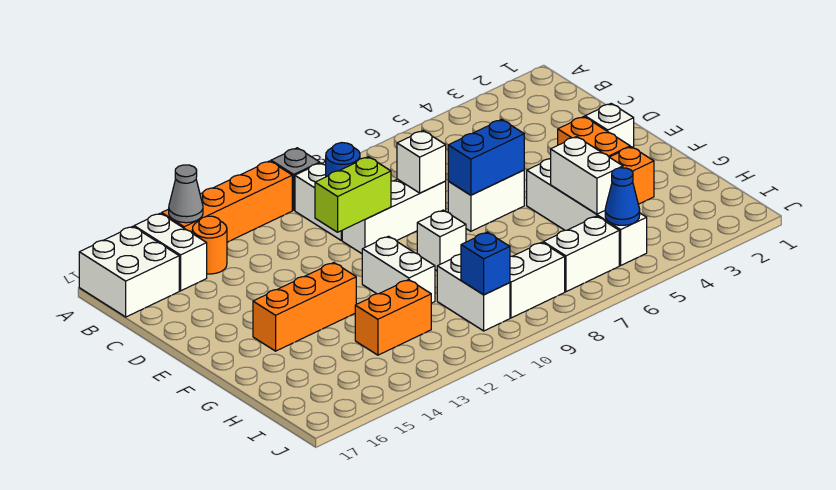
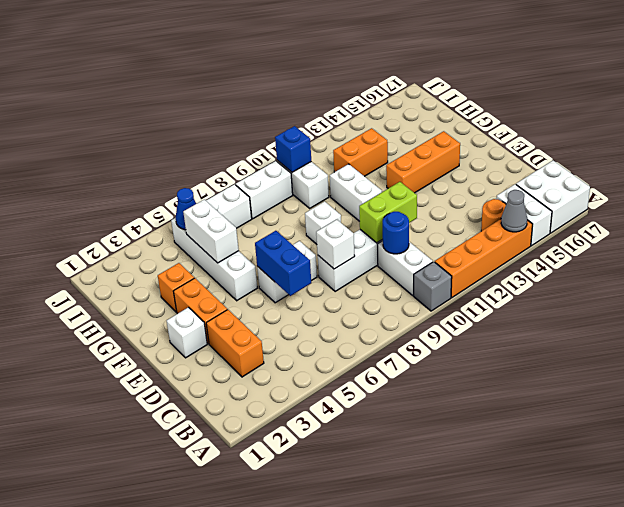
none -> orange brick C3:D3 level 1
blue brick E6:E7 level 2 -> blue brick D6:E6 level 2

